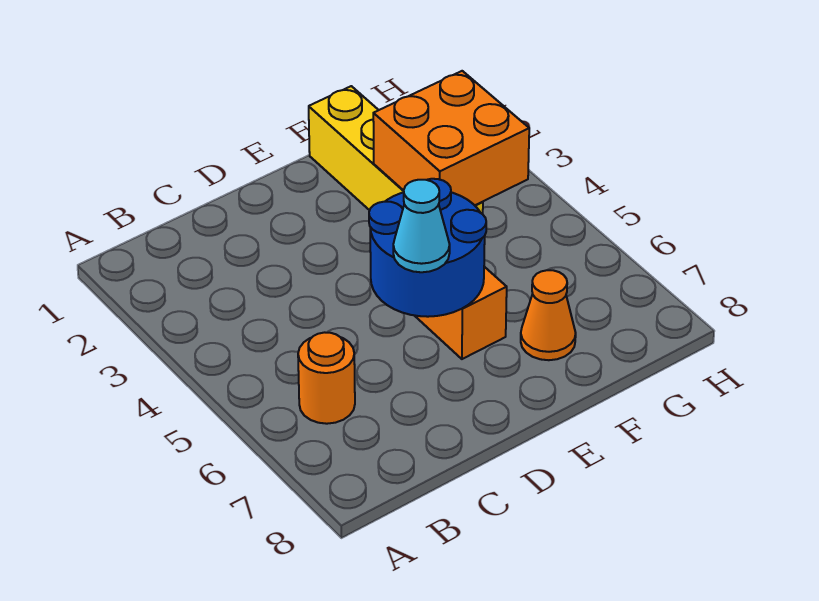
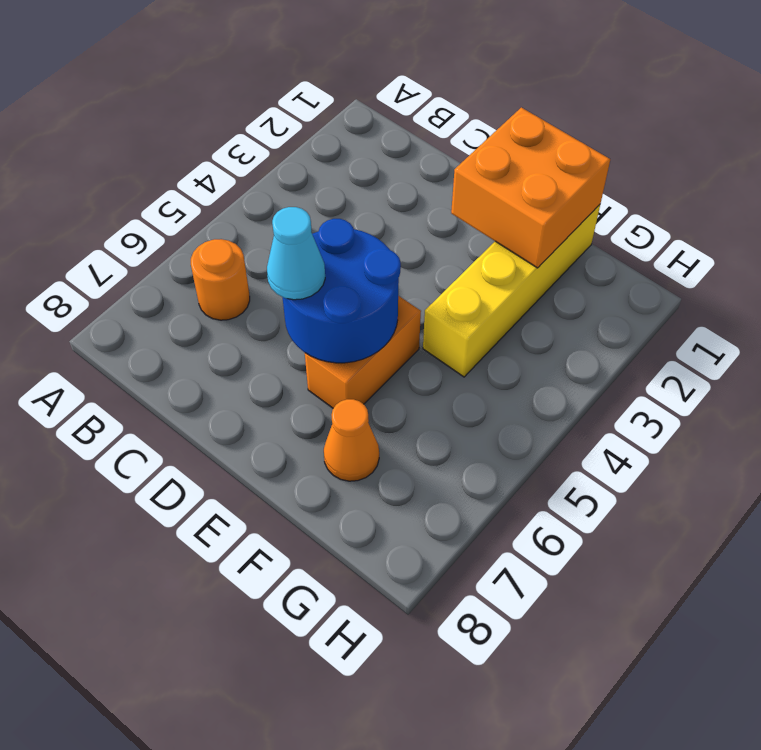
orange brick F3:G4 level 2 -> orange brick E1:F2 level 2

